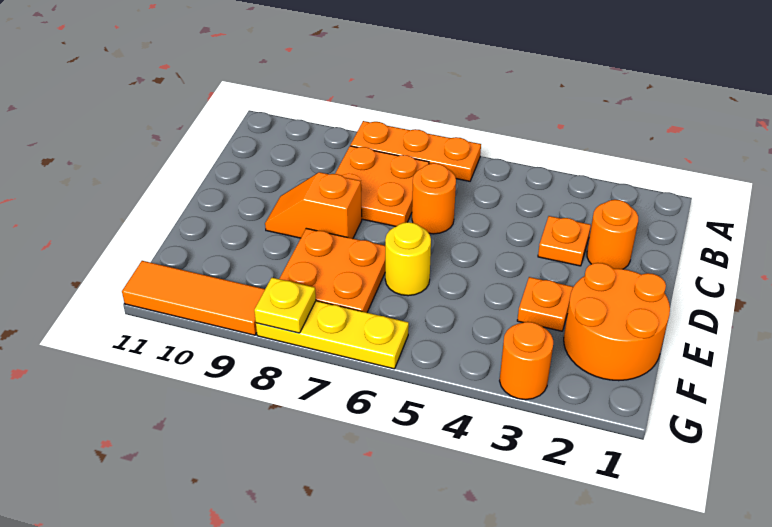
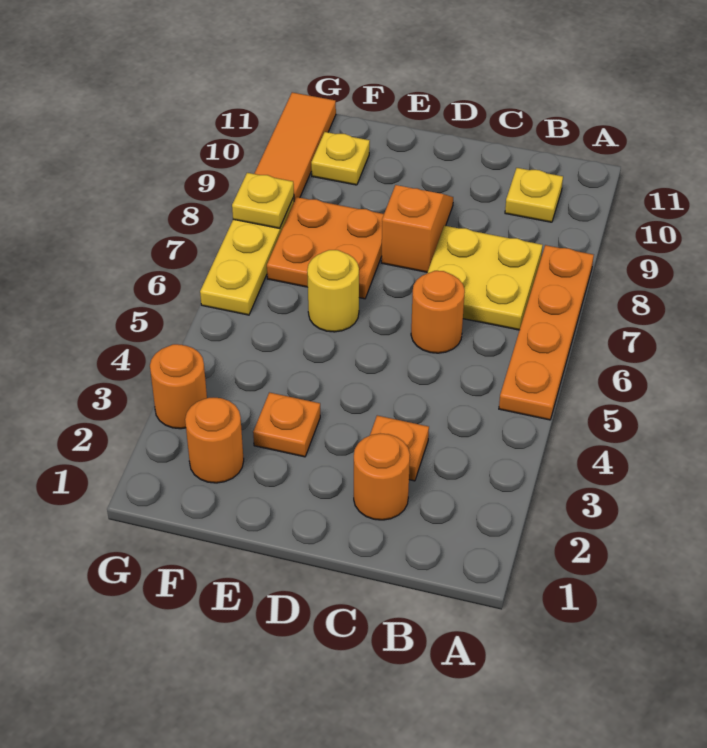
orange plate A6:A8 level 1 -> orange plate A5:A8 level 1
orange plate B7:C8 level 1 -> yellow plate B7:C8 level 1
none -> yellow plate B10 level 1
orange round brick E1:F2 level 1 -> orange round brick F2 level 1
none -> yellow plate F10 level 1

